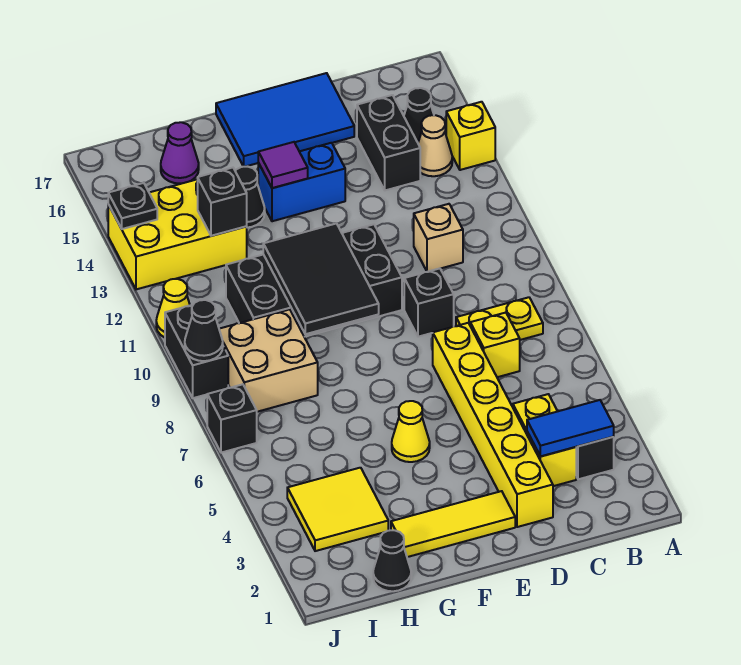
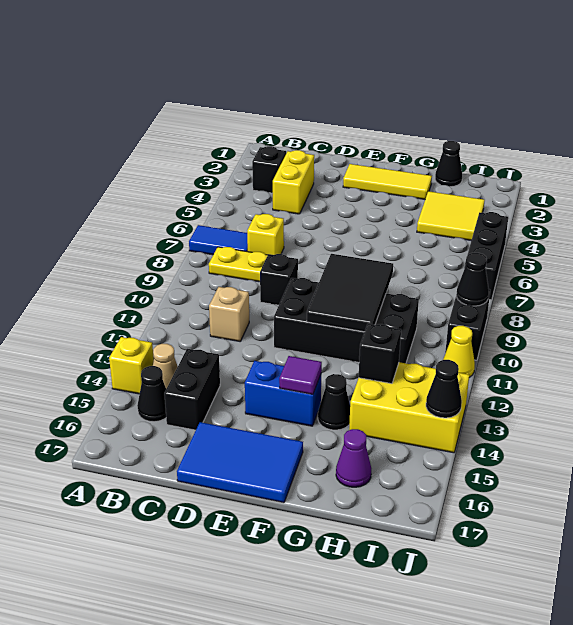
blue tile B3:C3 level 2 -> blue tile A7:B7 level 1
yellow brick D2:D7 level 1 -> none
yellow cone F5 level 1 -> none
tan brick H8:I9 level 1 -> none
black brick J7 level 1 -> black brick J5:J7 level 1
black plate J14 level 2 -> black cone J14 level 2

